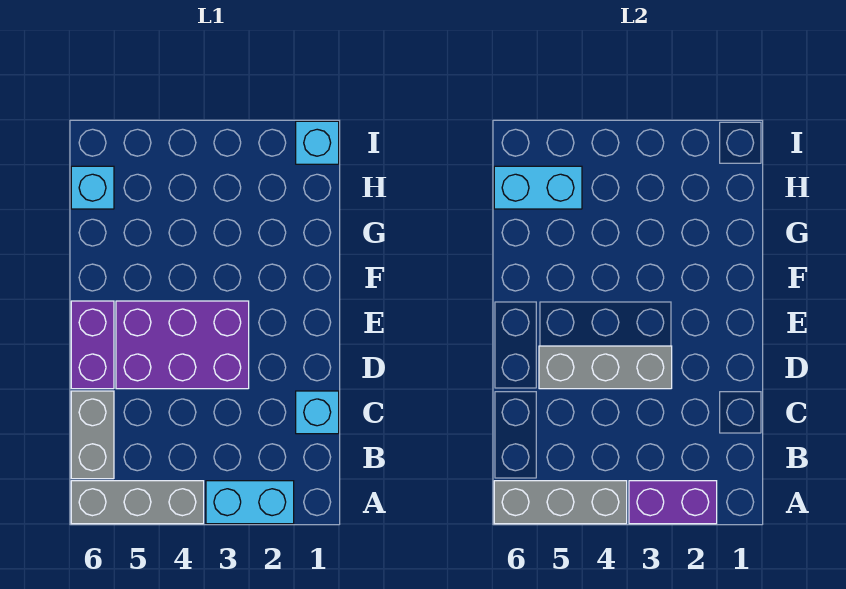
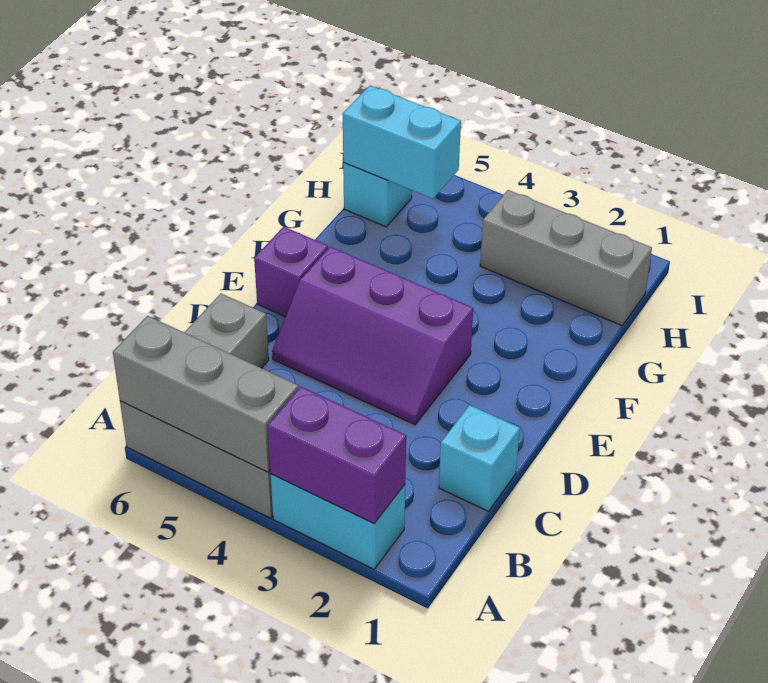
purple brick D3:E5 level 1 -> purple slope D3:E5 level 1 top E
grey brick D3:D5 level 2 -> grey brick H1:H3 level 1
purple brick D6:E6 level 1 -> purple brick E6 level 1
cyan brick I1 level 1 -> none

